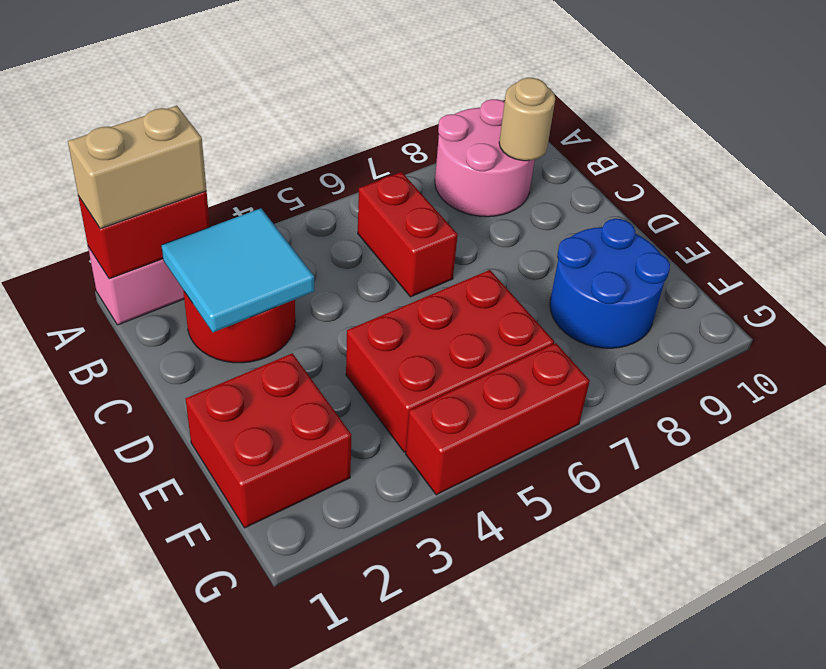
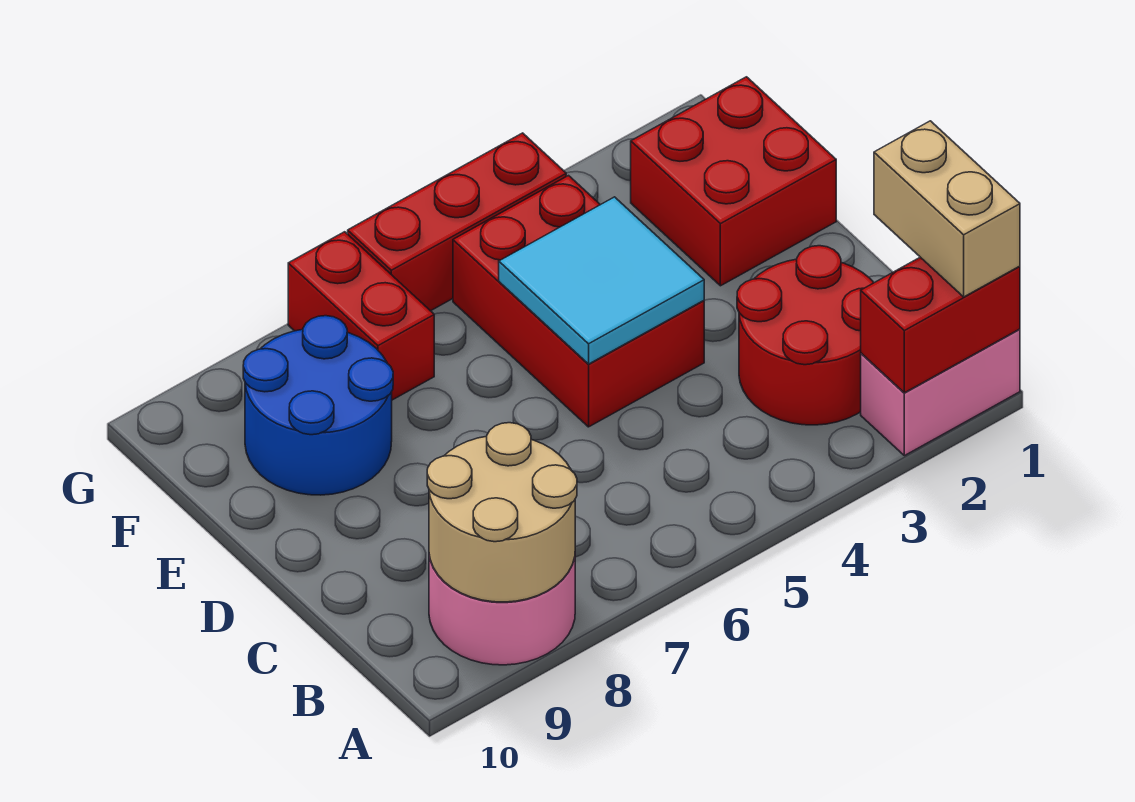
tan brick A1:A2 level 3 -> tan brick A1:B1 level 3
cyan tile B2:C3 level 2 -> cyan tile D4:E5 level 2
red brick B6:C6 level 1 -> red brick F7:G7 level 1
tan round brick B9 level 2 -> tan round brick A8:B9 level 2
red brick E4:F6 level 1 -> red brick D4:F5 level 1

